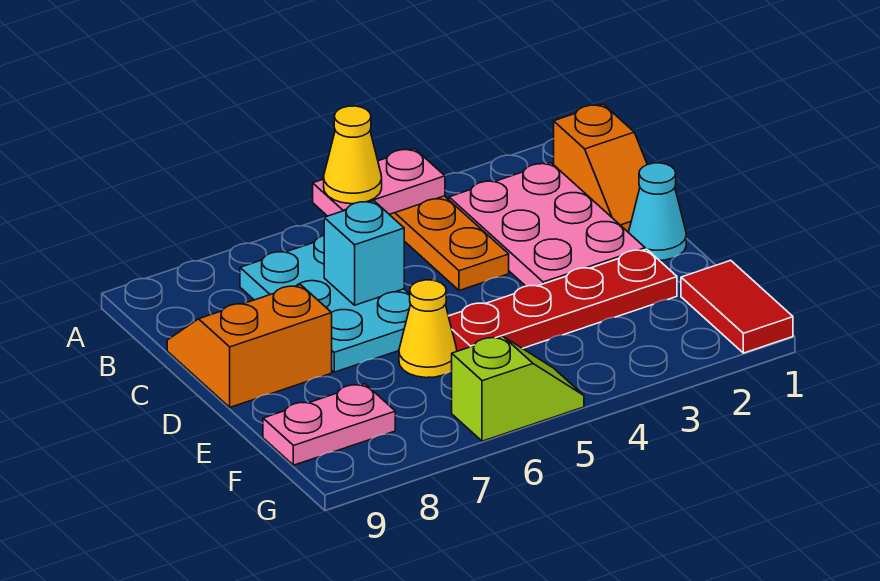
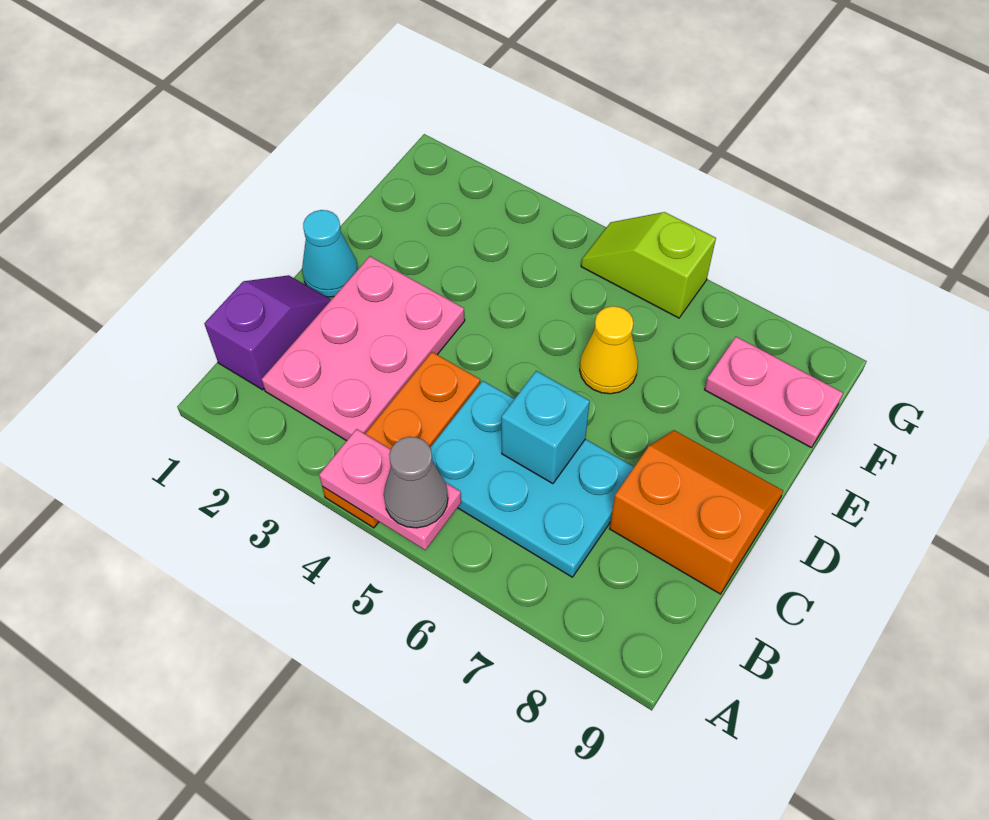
yellow cone A5 level 3 -> grey cone A5 level 3
orange slope B1:C1 level 1 top B -> purple slope B1:C1 level 1 top B
cyan plate B6:D7 level 1 -> cyan plate B5:C7 level 1
orange slope C8:D9 level 1 top D -> orange slope C8:D9 level 1 top C
red plate E2:E5 level 1 -> none
red tile F1:G1 level 1 -> none

